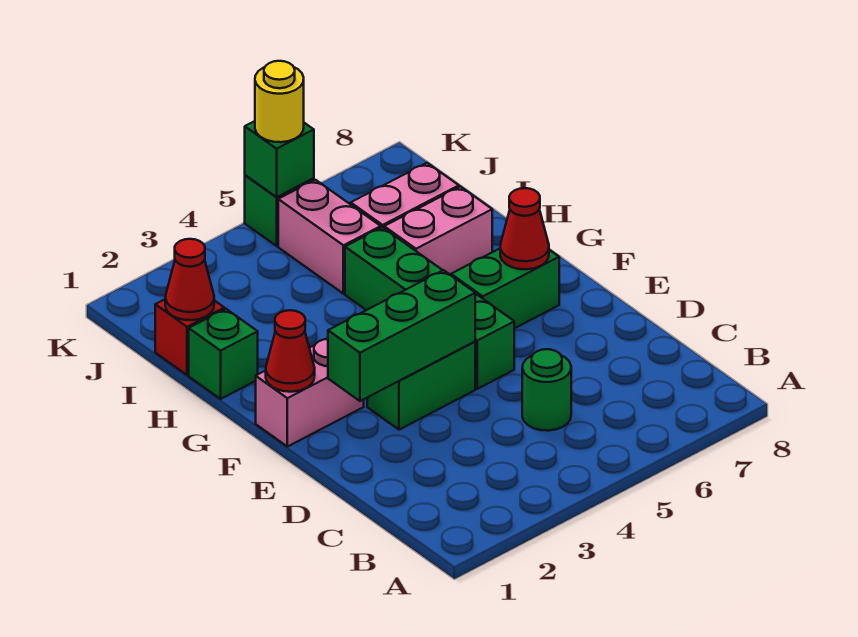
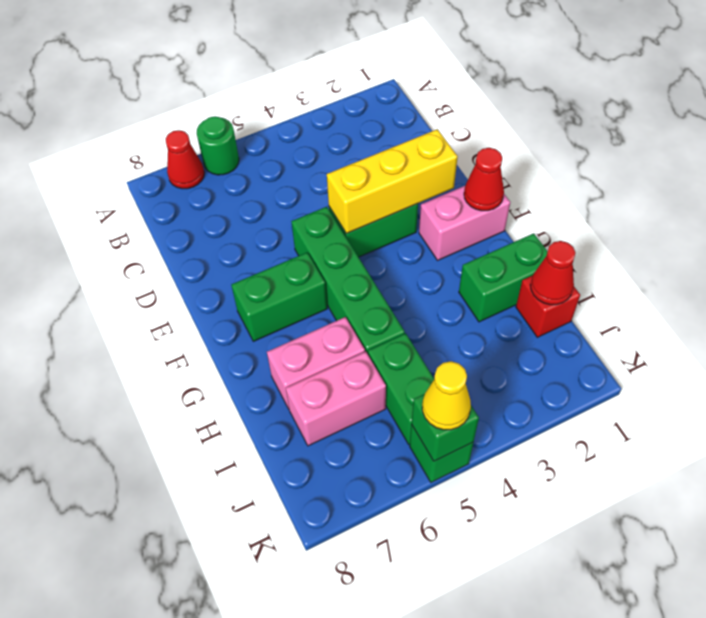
green round brick C5 level 1 -> green round brick A6 level 1
green brick E2:E4 level 2 -> yellow brick E2:E4 level 2
red cone F7 level 2 -> red cone A7 level 1
green brick H1 level 1 -> green brick H1:H2 level 1
pink brick I5:J5 level 1 -> green brick I5:J5 level 1
yellow round brick K5 level 3 -> yellow cone K5 level 3

